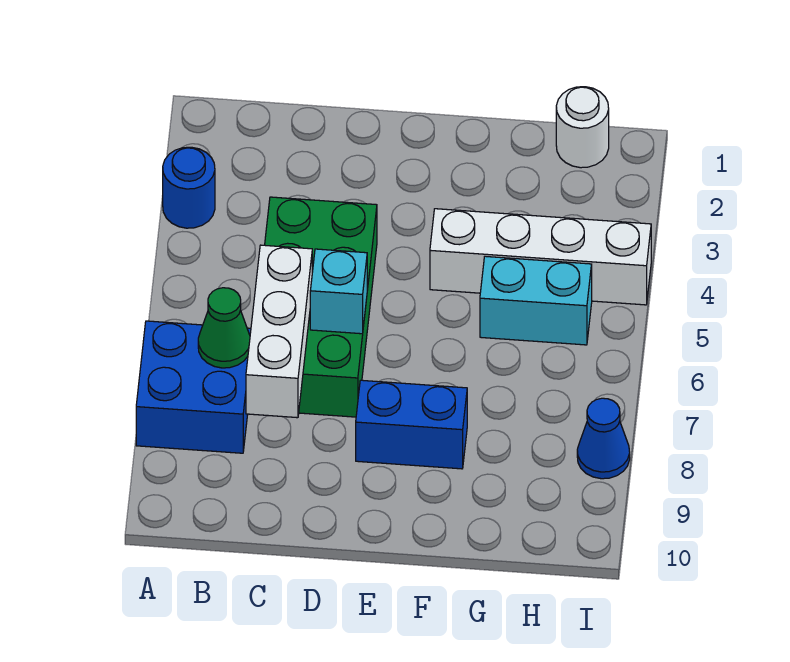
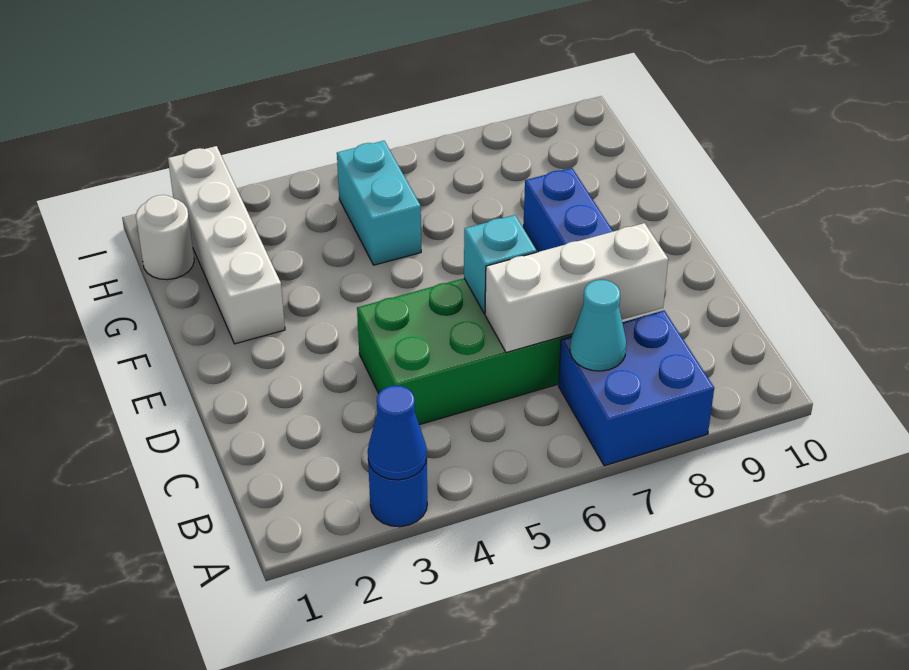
green cone B7 level 2 -> cyan cone B7 level 2
white brick F4:I4 level 1 -> white brick F2:I2 level 1
blue cone I8 level 1 -> blue cone A3 level 2

